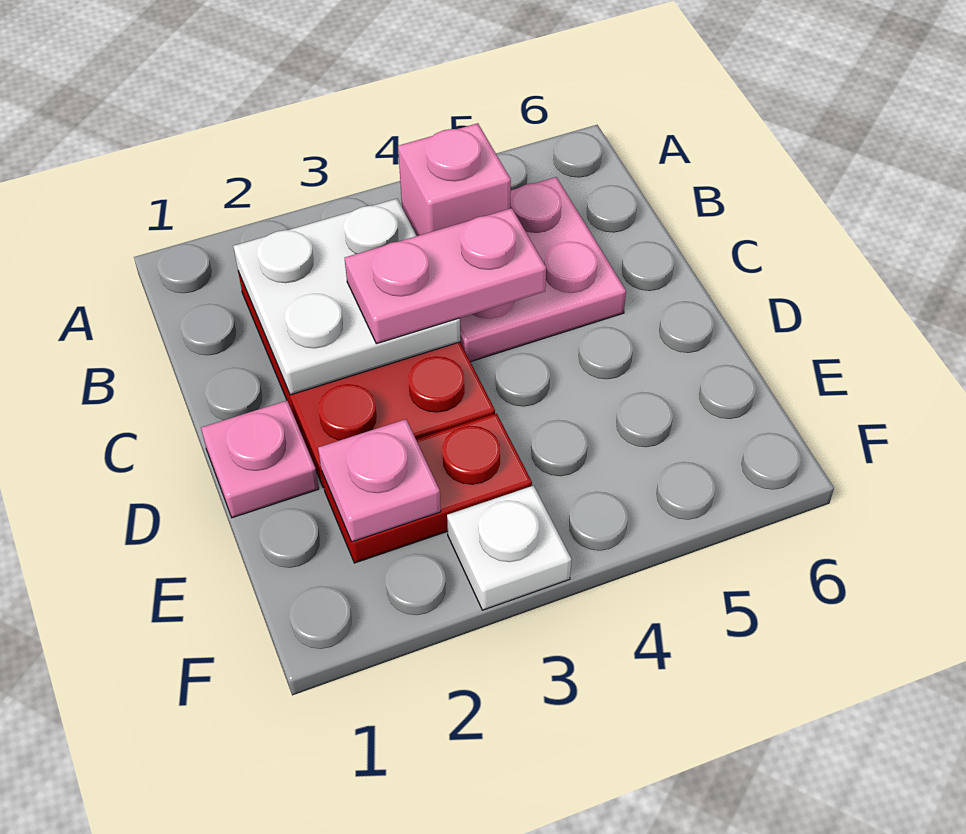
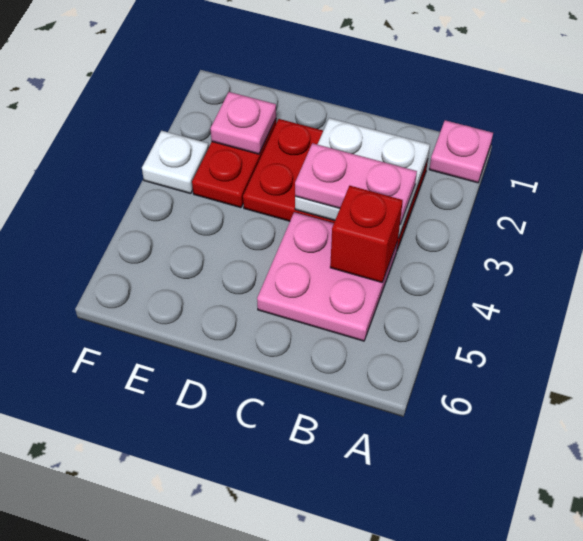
pink brick B4 level 2 -> red brick B4 level 2
pink plate C3:C4 level 3 -> pink plate B3:C3 level 3
pink plate D1 level 1 -> pink plate A1 level 1

